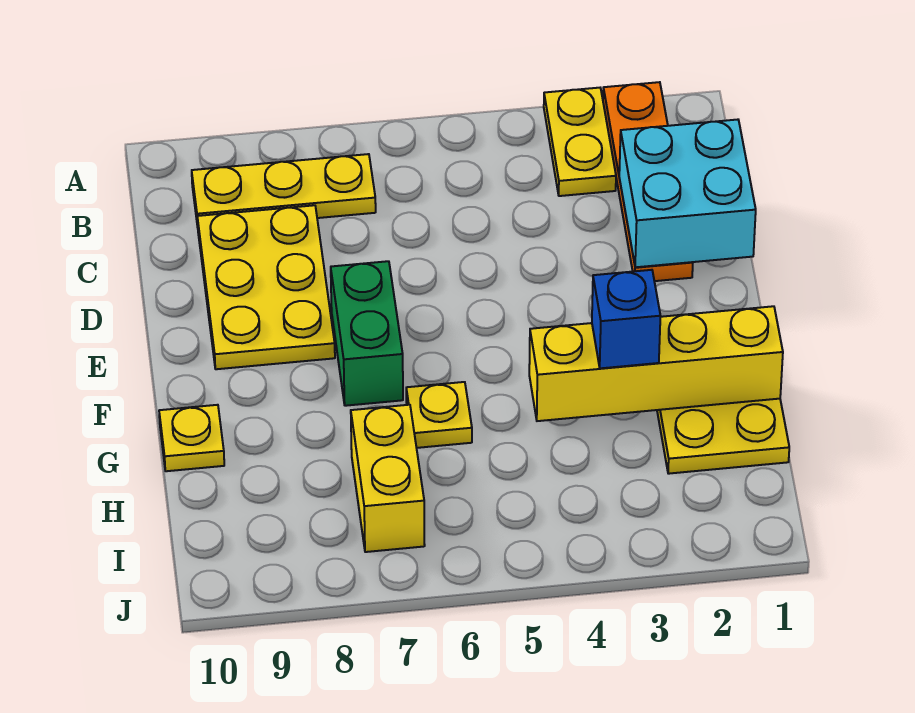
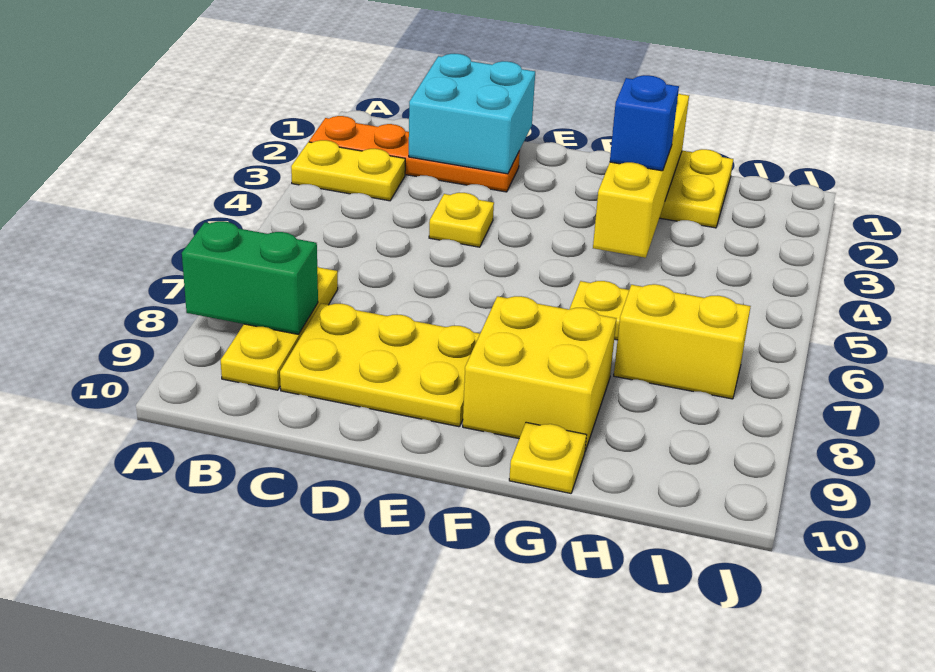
none -> yellow plate D4 level 1
green brick E7:F7 level 1 -> green brick A8:B8 level 2
none -> yellow brick F8:G9 level 1

